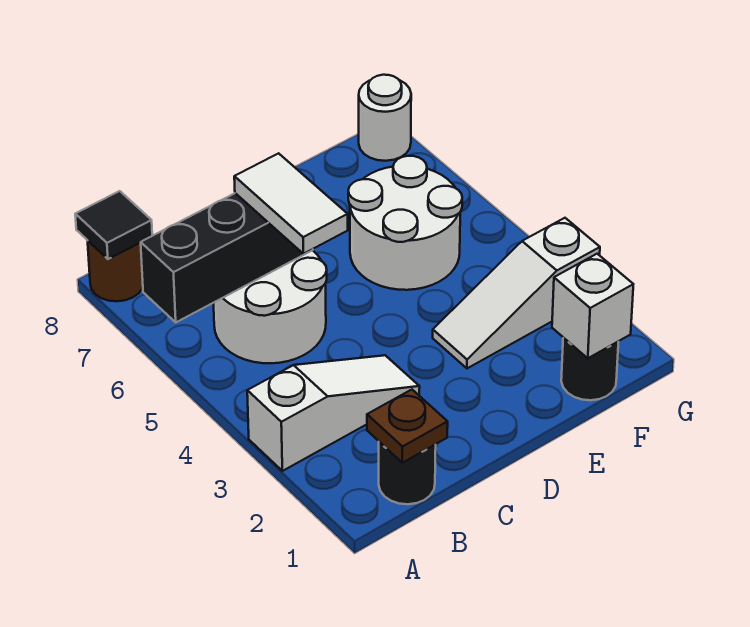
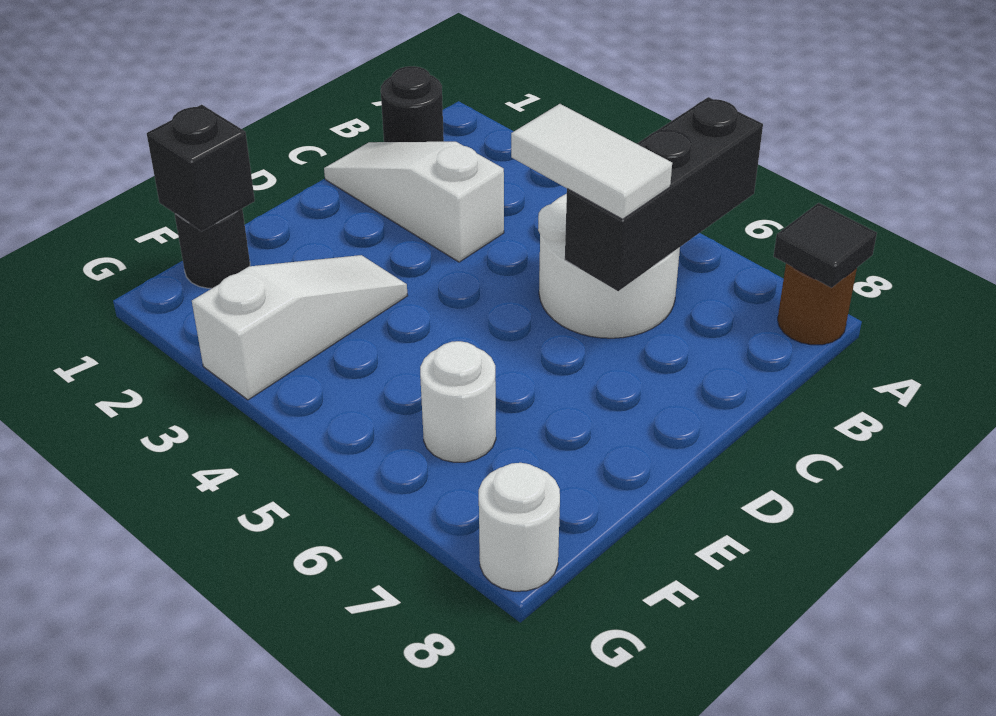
white slope A3:C3 level 1 top A -> white slope C1:C3 level 1 top 3
brown plate B1 level 2 -> none
white round brick E5:F6 level 1 -> white round brick F6 level 1
white brick F1 level 2 -> black brick F1 level 2

